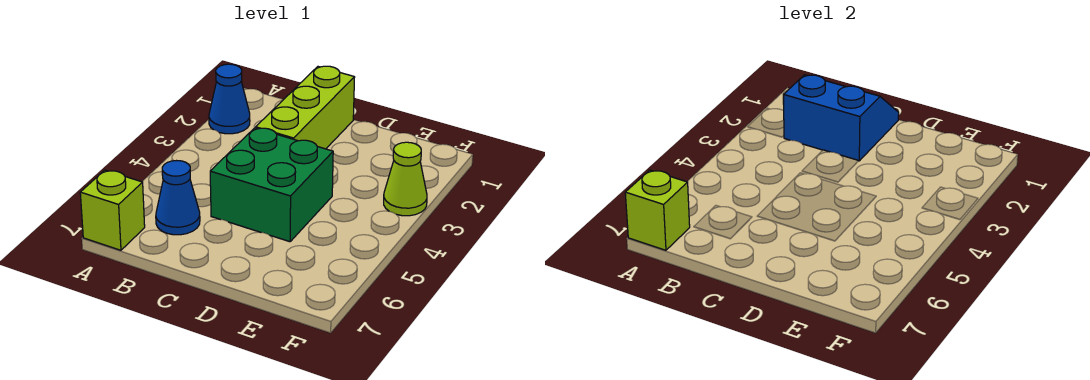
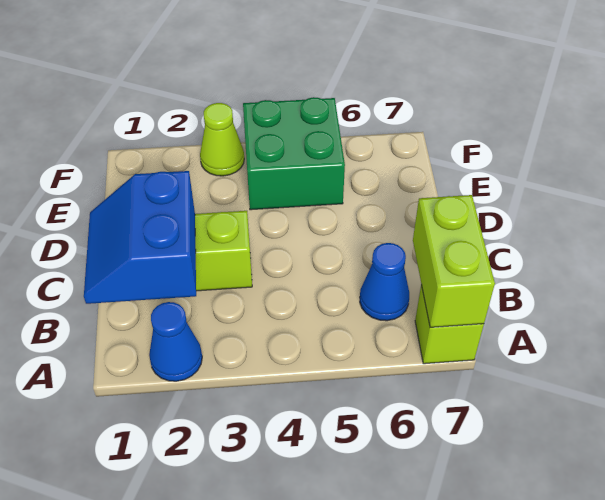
lime brick A7 level 2 -> lime brick A7:B7 level 2
green brick C4:D5 level 1 -> green brick E4:F5 level 1

